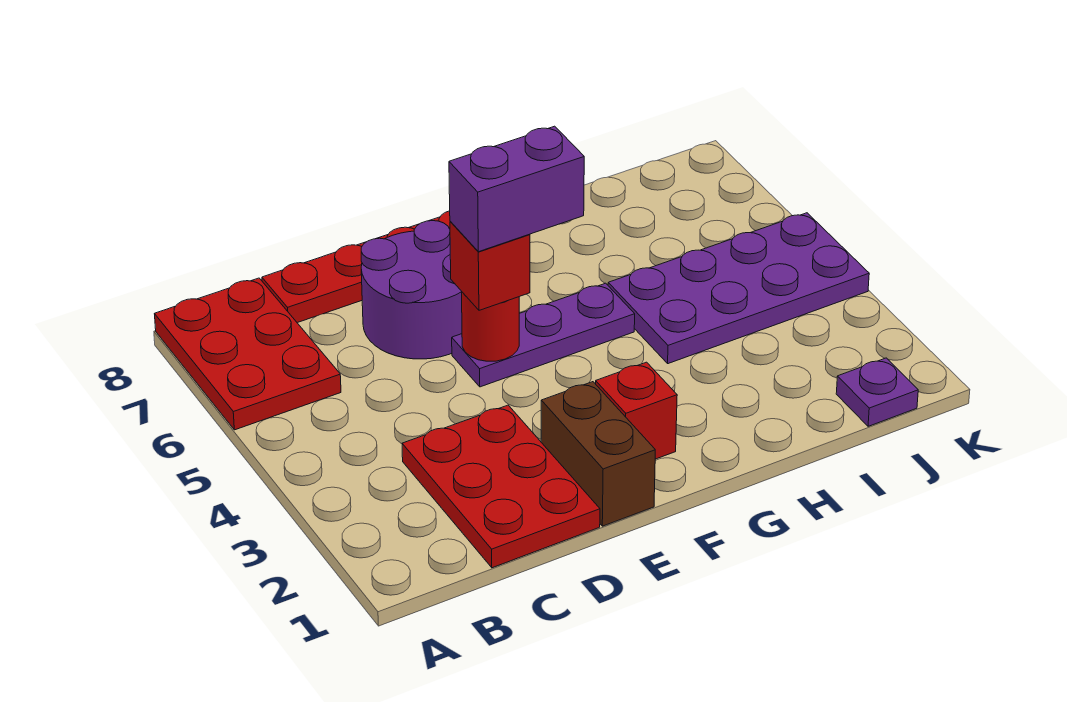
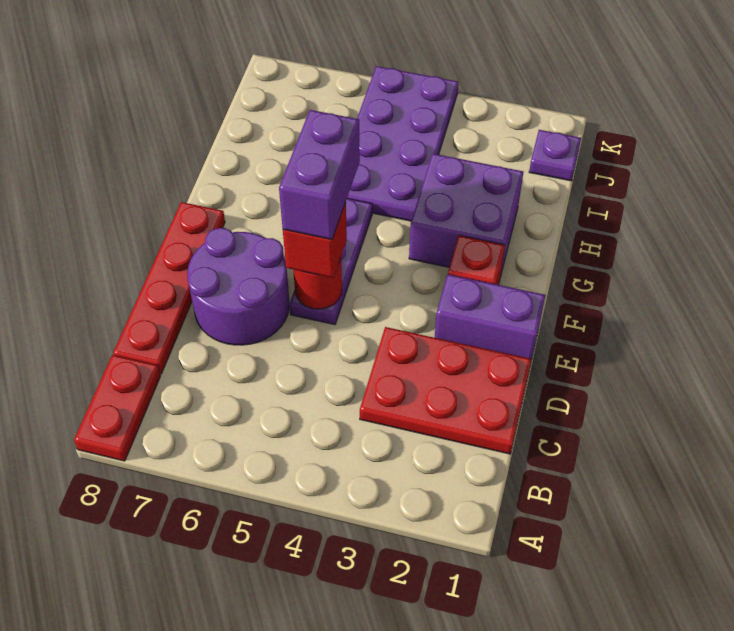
red plate A6:B8 level 1 -> red plate A8:B8 level 1
brown brick E1:E2 level 1 -> purple brick E1:E2 level 1
none -> purple brick G2:H3 level 1

